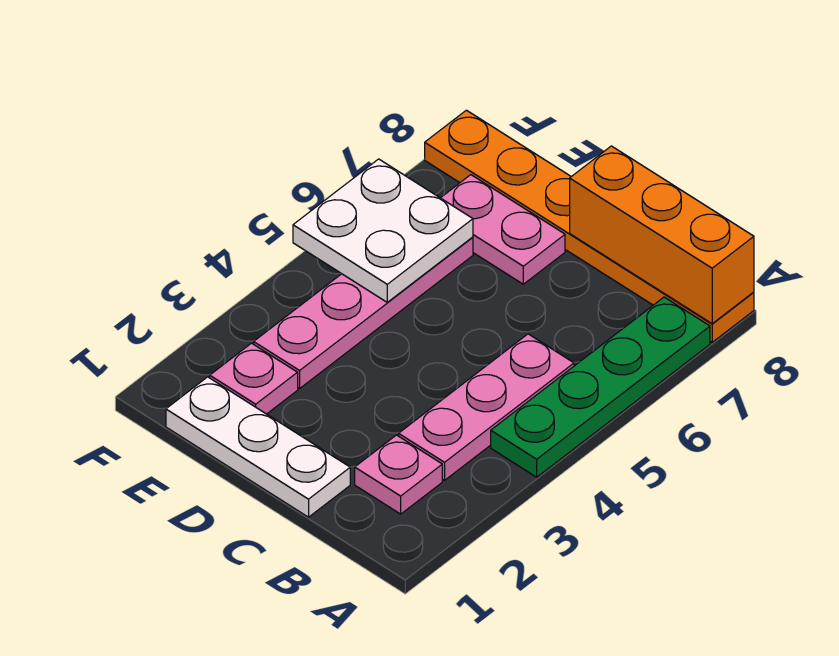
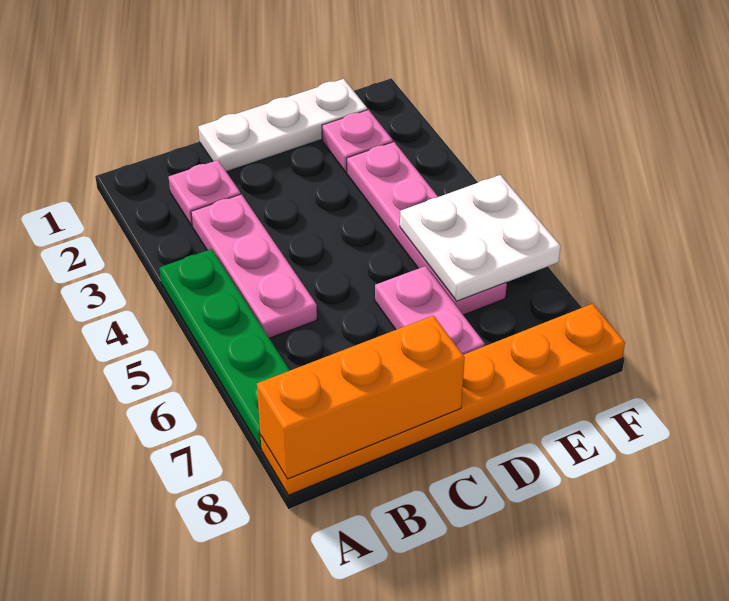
pink plate D7:E7 level 1 -> pink plate D6:D7 level 1

